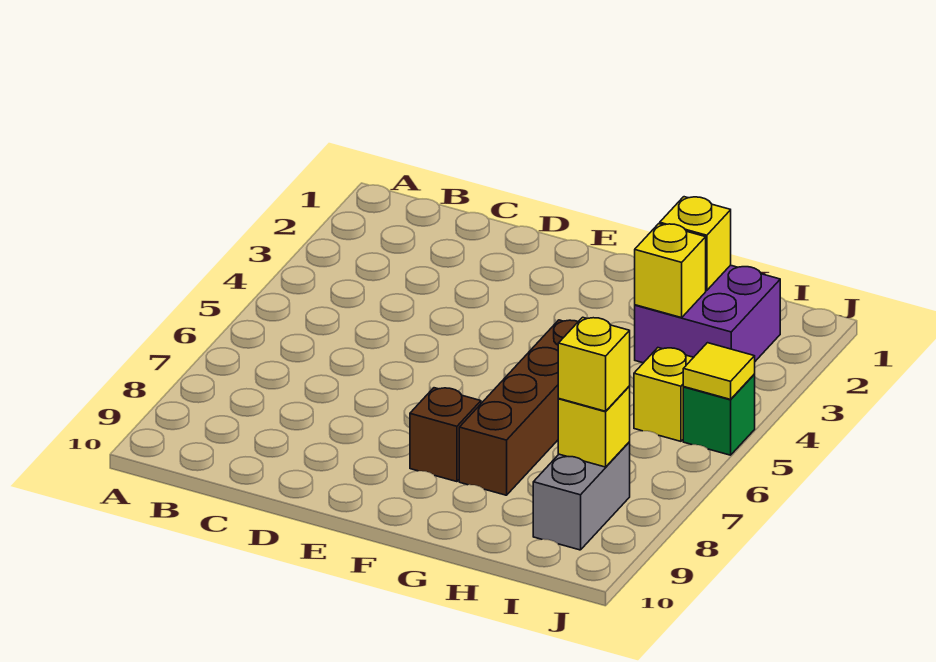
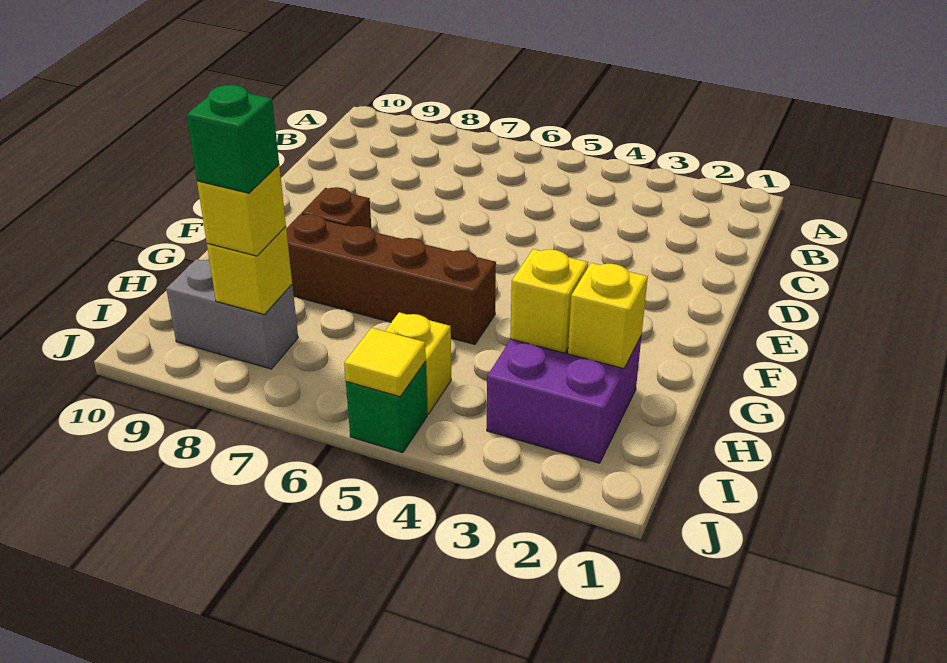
none -> green brick I8 level 4

